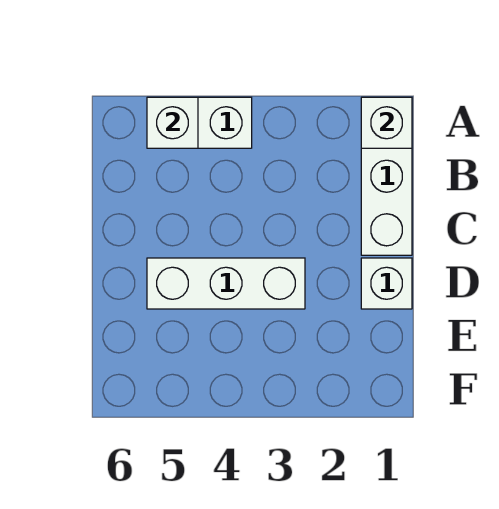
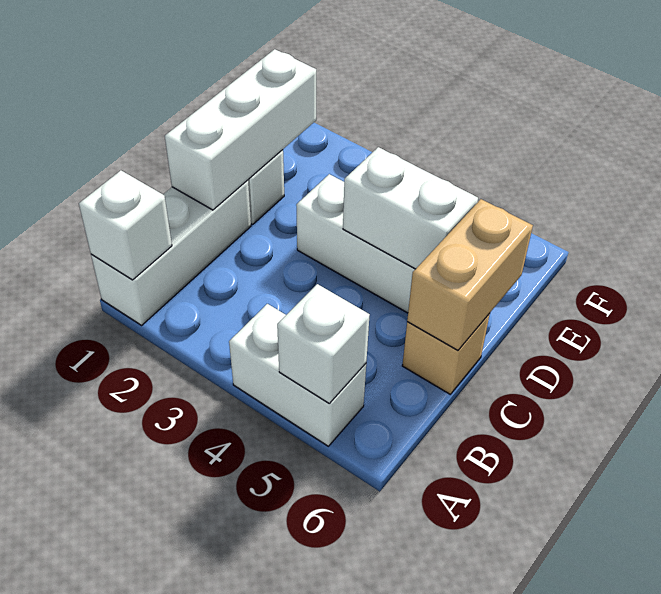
none -> white brick C1:E1 level 2
none -> tan brick C6 level 1
none -> tan brick C6:D6 level 2
none -> white brick D4:D5 level 2

